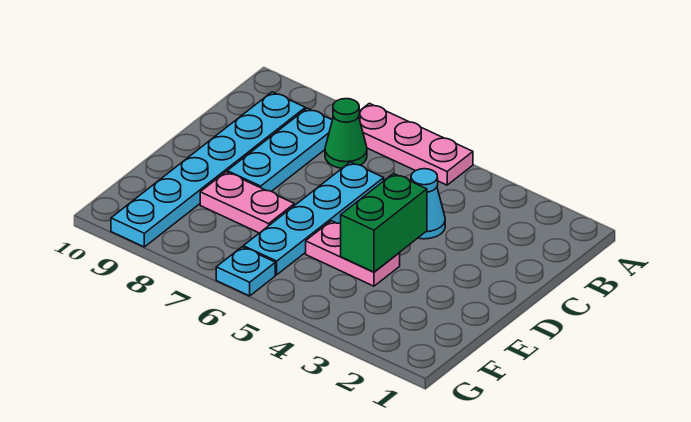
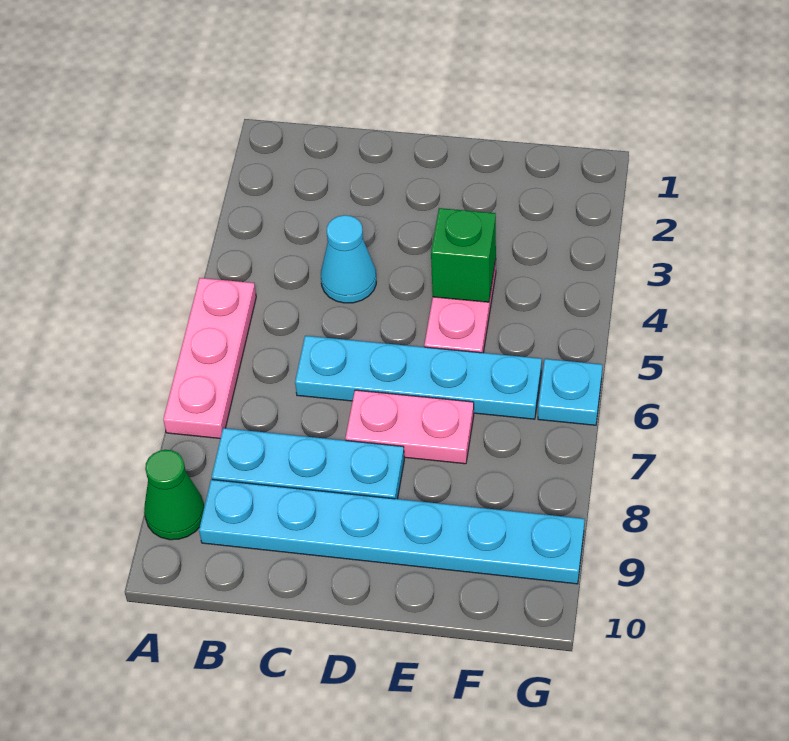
green cone B7 level 1 -> green cone A9 level 1
green brick D4:E4 level 2 -> green brick E4 level 2
pink plate E7:E8 level 1 -> pink plate D7:E7 level 1

